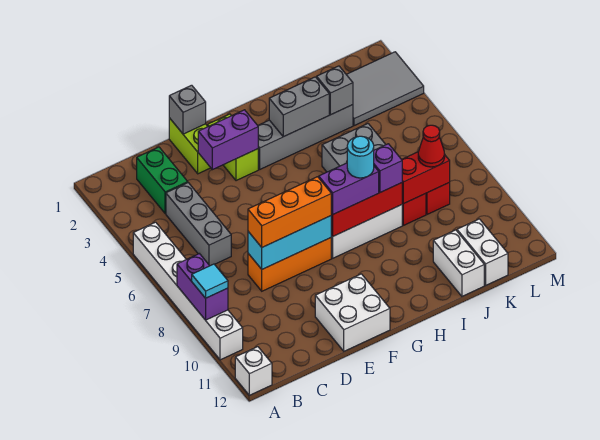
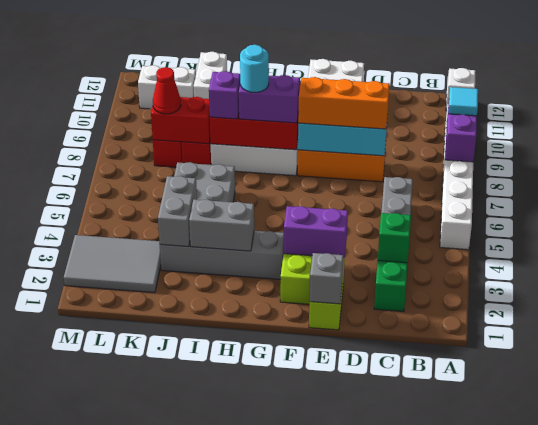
none -> green brick C3 level 2
grey brick J3 level 2 -> grey brick J3:J4 level 2
white brick K11:K12 level 1 -> white brick K11:L11 level 1

